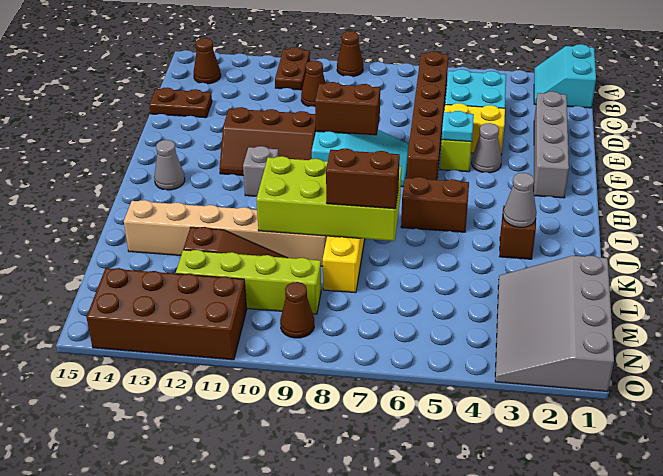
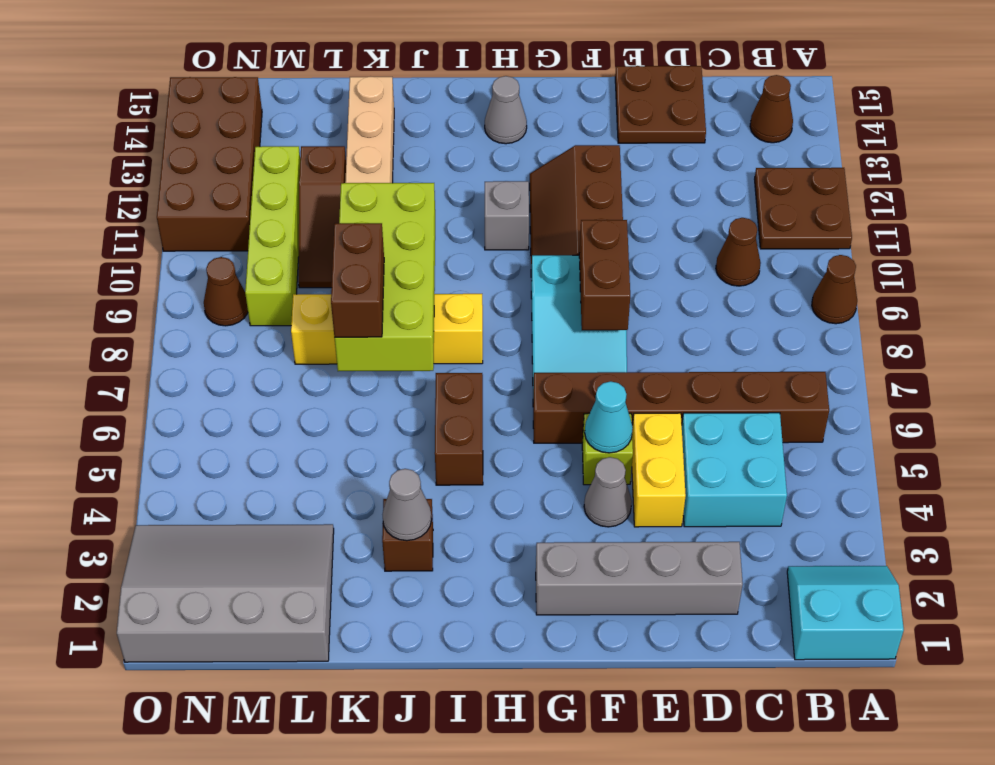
brown plate A11:B11 level 1 -> brown plate A11:B12 level 1
brown plate D14:D15 level 1 -> brown plate D14:E15 level 1
cyan plate F5 level 2 -> cyan cone F5 level 2

